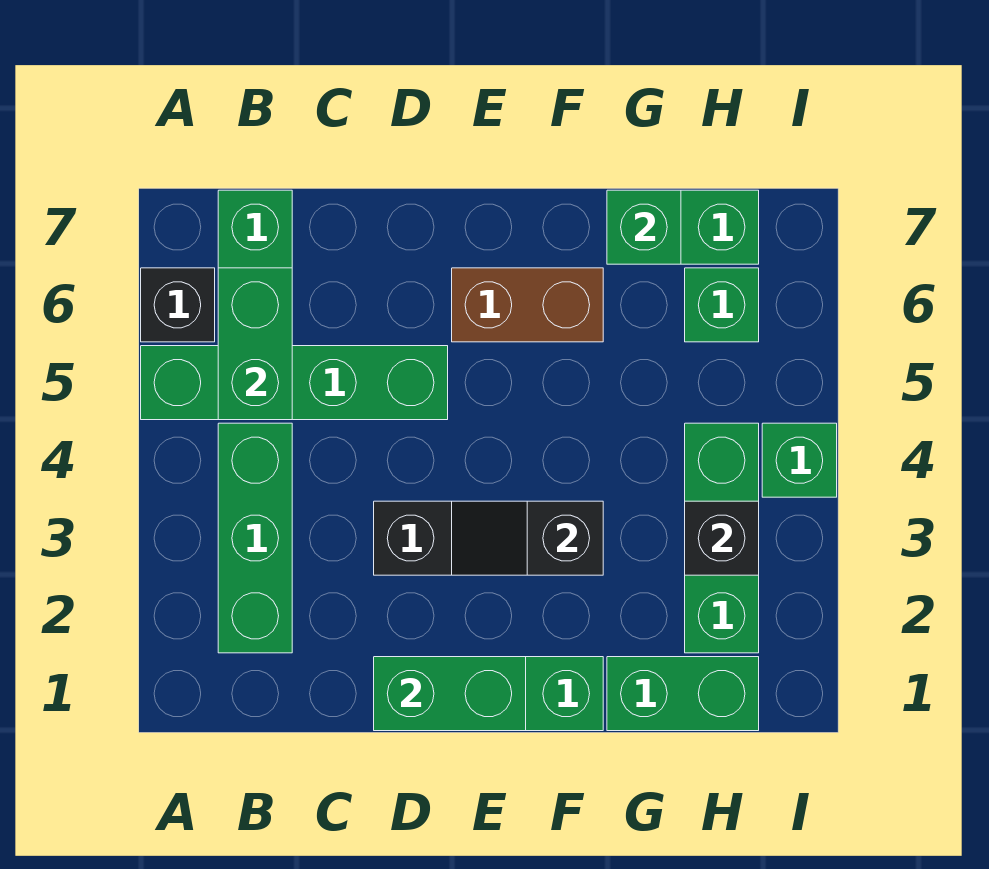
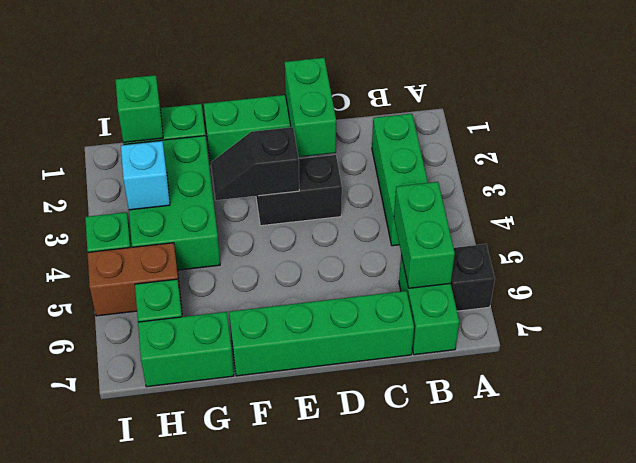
green brick A5:D5 level 1 -> green brick C7:F7 level 1
green brick D1:E1 level 2 -> green brick D1:D2 level 2
black slope E3:F3 level 2 top F -> black slope E3:F3 level 2 top E
brown brick E6:F6 level 1 -> brown brick H5:I5 level 1
green brick G7 level 2 -> green brick H1 level 2
green brick H2:H4 level 1 -> green brick G2:H4 level 1
black brick H3 level 2 -> cyan brick H3 level 2

